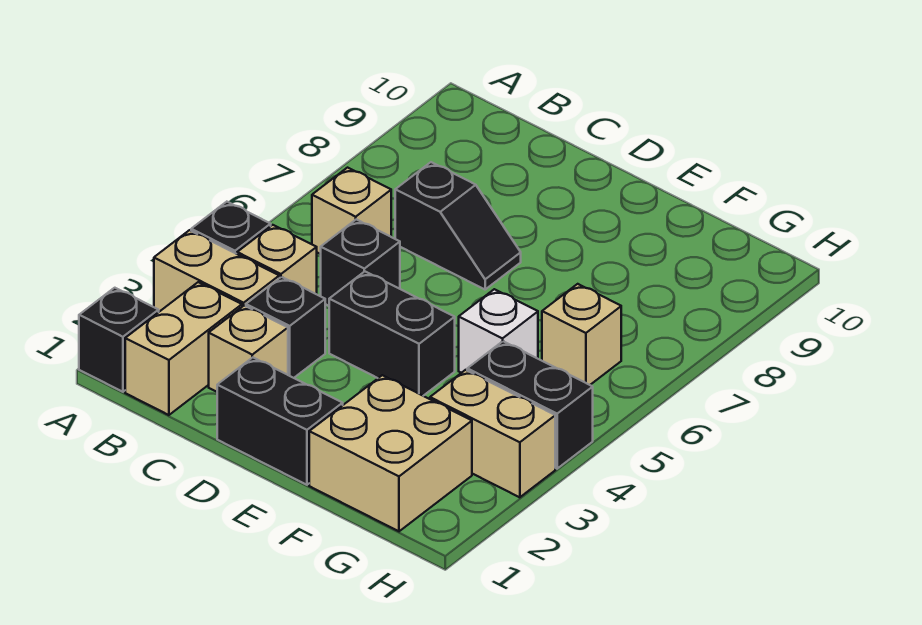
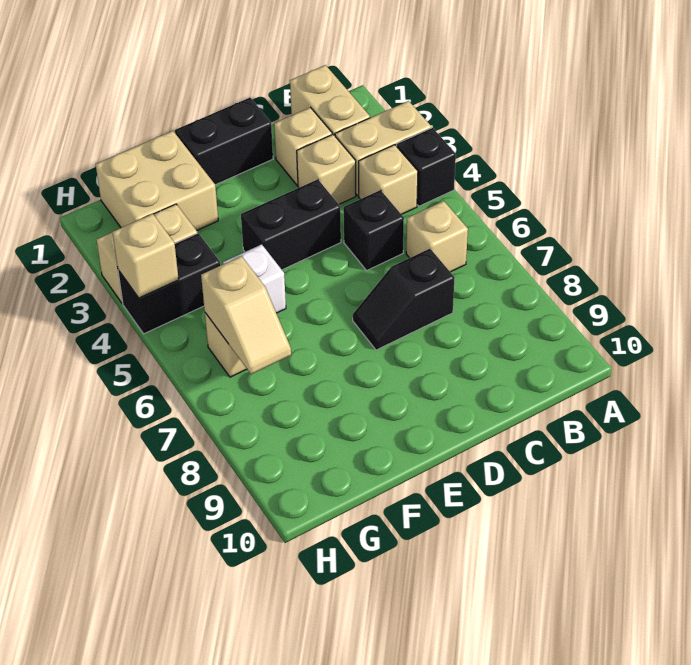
black brick A1 level 1 -> none
black brick C3 level 1 -> tan brick C3 level 1
none -> tan slope G6:G7 level 2 top 6
none -> tan brick H4 level 2

